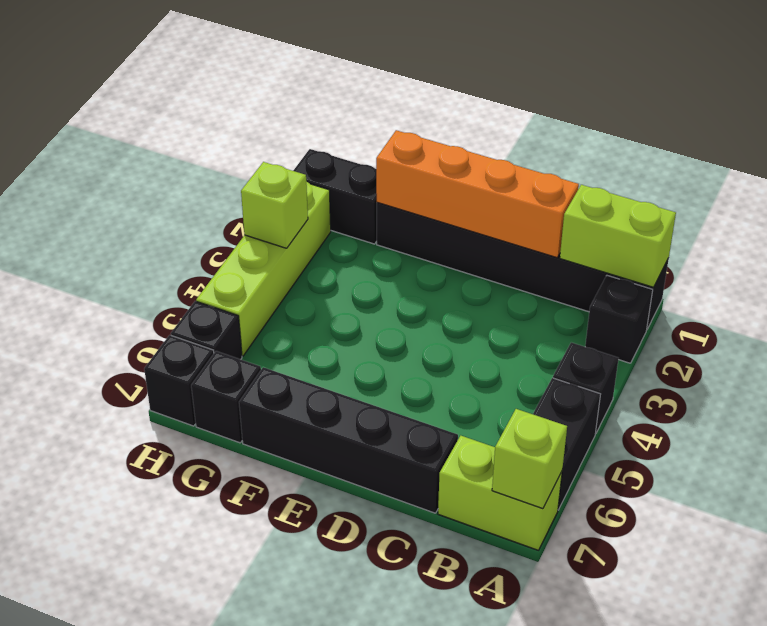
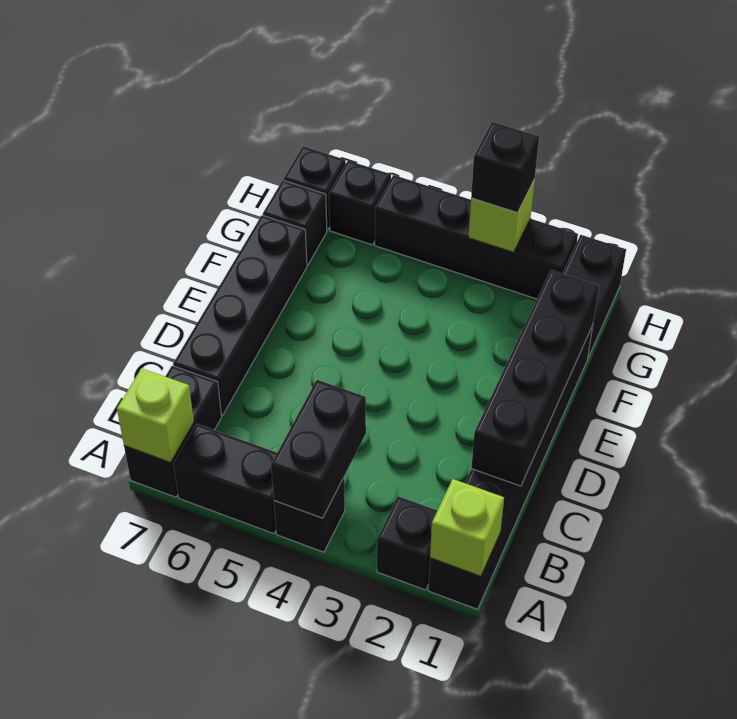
lime brick A1:B1 level 2 -> lime brick A1 level 2
none -> black brick A4:B4 level 2
lime brick A7:B7 level 1 -> black brick A7:B7 level 1
orange brick C1:F1 level 2 -> black brick C1:F1 level 2
lime brick H2:H5 level 1 -> black brick H2:H5 level 1
none -> black brick H3 level 3

